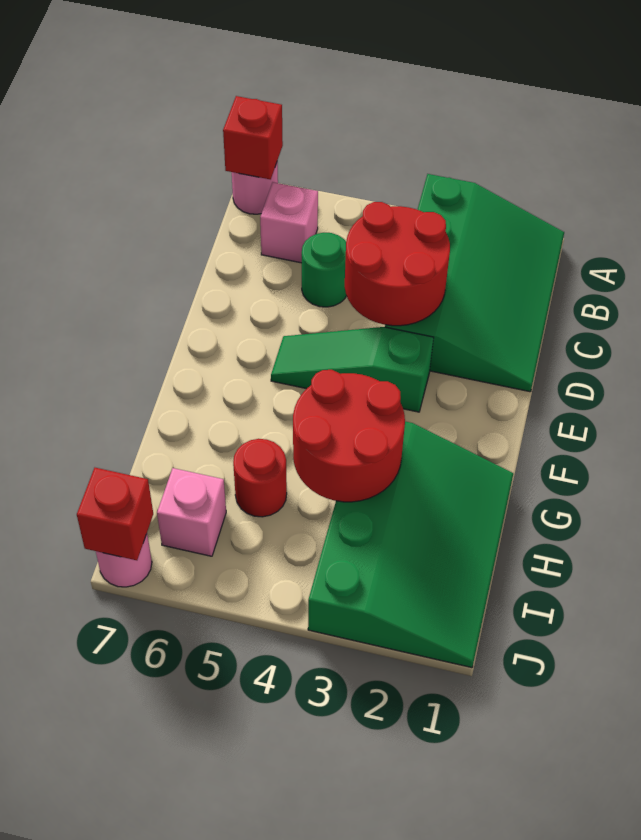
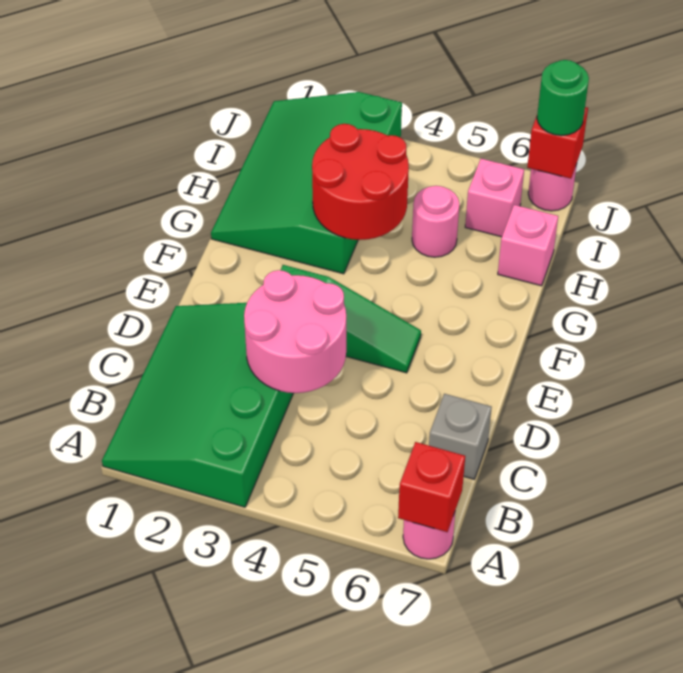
pink brick B6 level 1 -> pink brick H7 level 1
red round brick C3:D4 level 2 -> pink round brick C3:D4 level 2
green round brick C5 level 1 -> green round brick J7 level 3
none -> grey brick C7 level 1
red round brick H5 level 1 -> pink round brick H5 level 1

